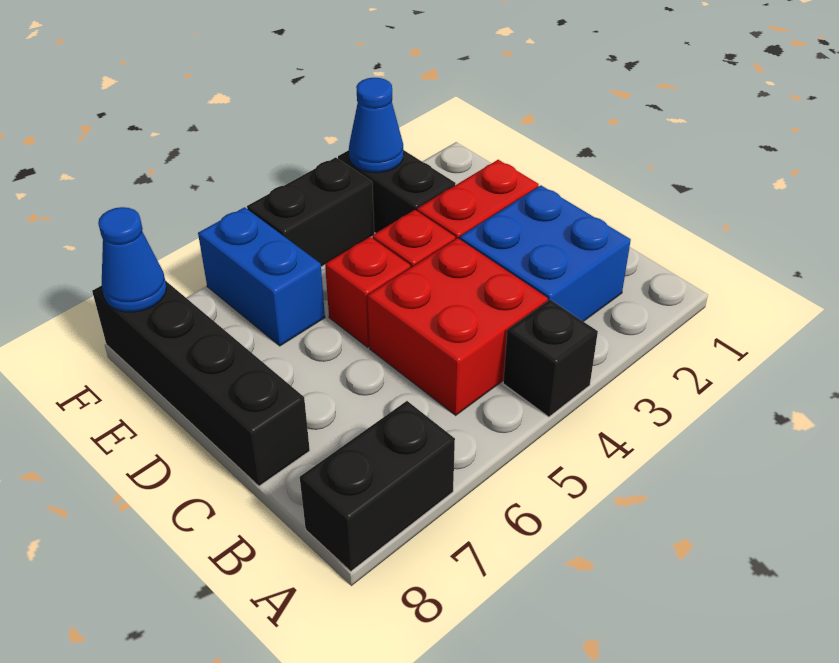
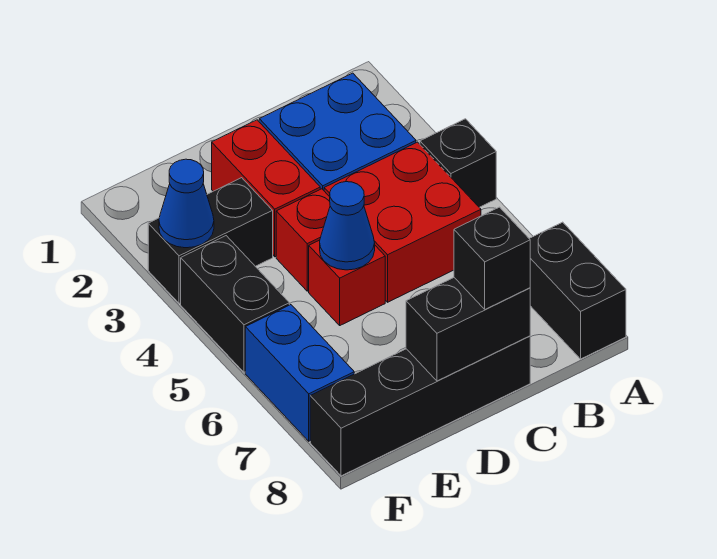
none -> black brick C8:D8 level 2
none -> black brick C8 level 3
blue brick E6:F6 level 1 -> blue brick F6:F7 level 1
blue cone F8 level 2 -> blue cone D5 level 2

